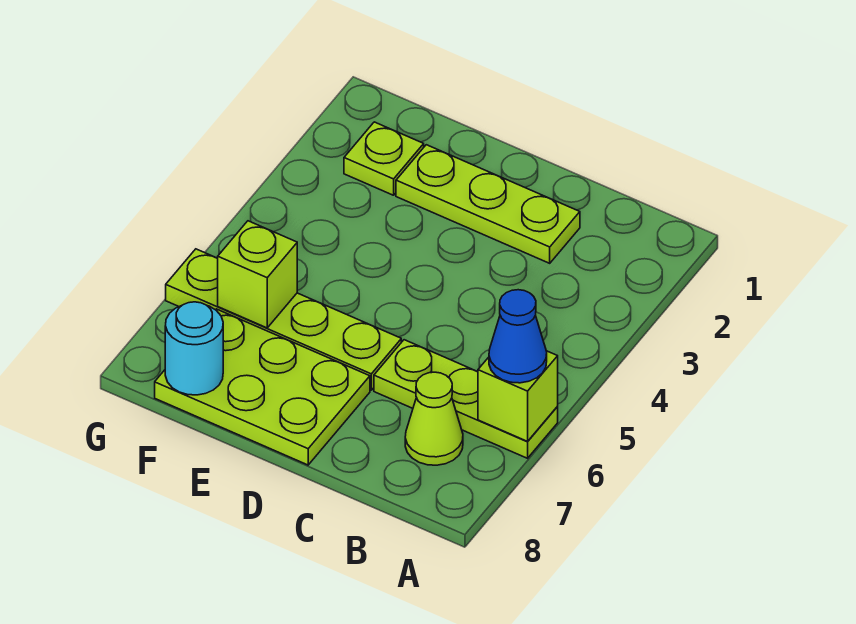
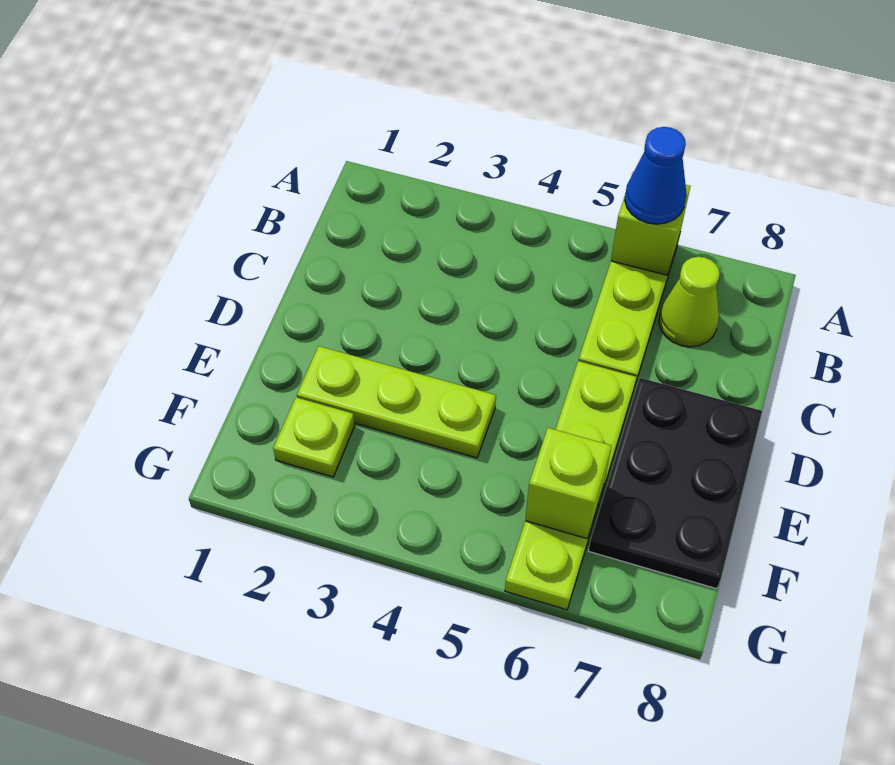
lime plate C2:E2 level 1 -> lime plate E2:E4 level 1
lime plate D7:F8 level 1 -> black plate D7:F8 level 1
cyan round brick F8 level 2 -> none

